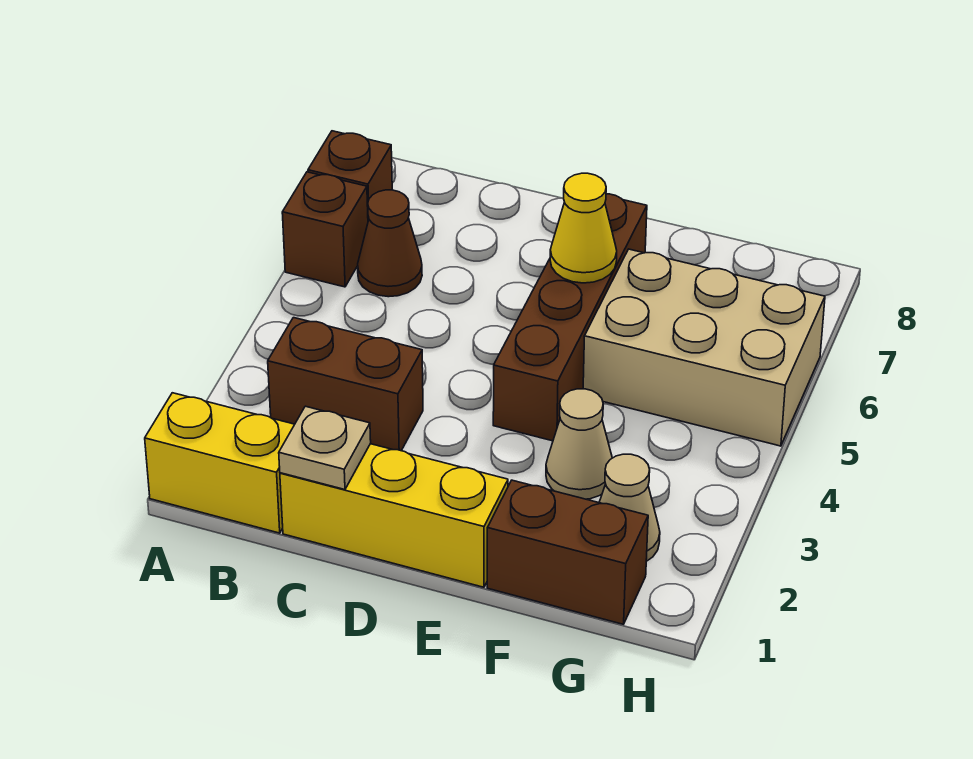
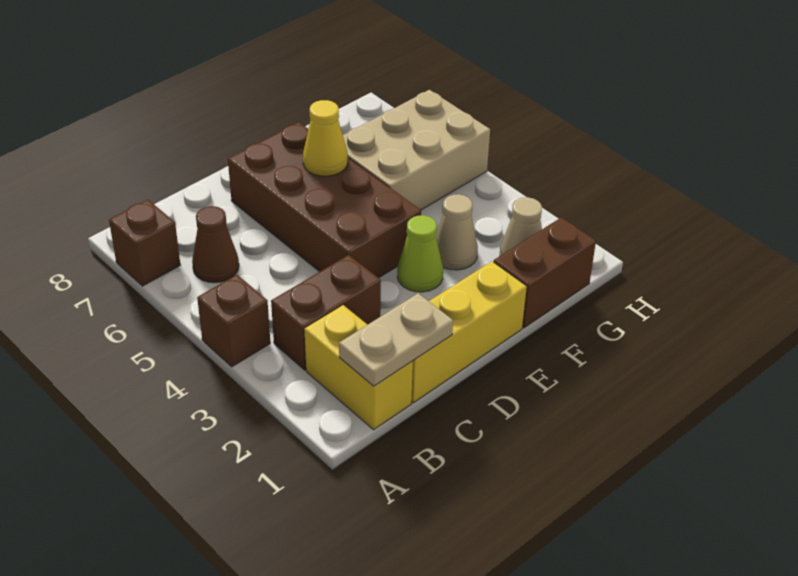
yellow brick A1:B1 level 1 -> yellow brick B1:B2 level 1
brown brick A6 level 1 -> brown brick A4 level 1
tan plate C1 level 2 -> tan plate B1:C1 level 2
none -> lime cone E3 level 1
brown brick E4:E7 level 1 -> brown brick D4:E7 level 1

